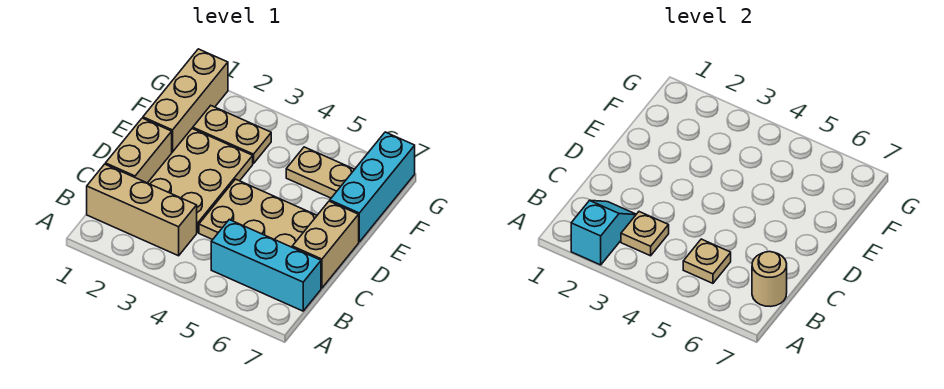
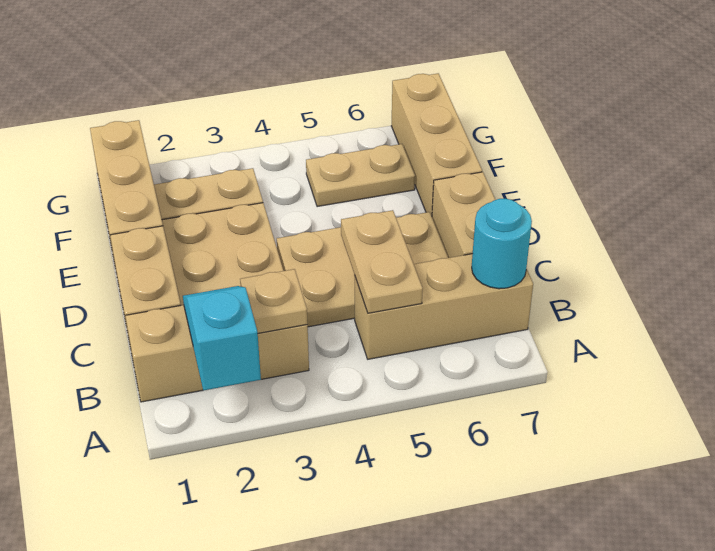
cyan brick B5:B7 level 1 -> tan brick B5:B7 level 1
tan plate B5 level 2 -> tan plate B5:C5 level 2
tan round brick B7 level 2 -> cyan round brick B7 level 2
cyan brick E7:G7 level 1 -> tan brick E7:G7 level 1

